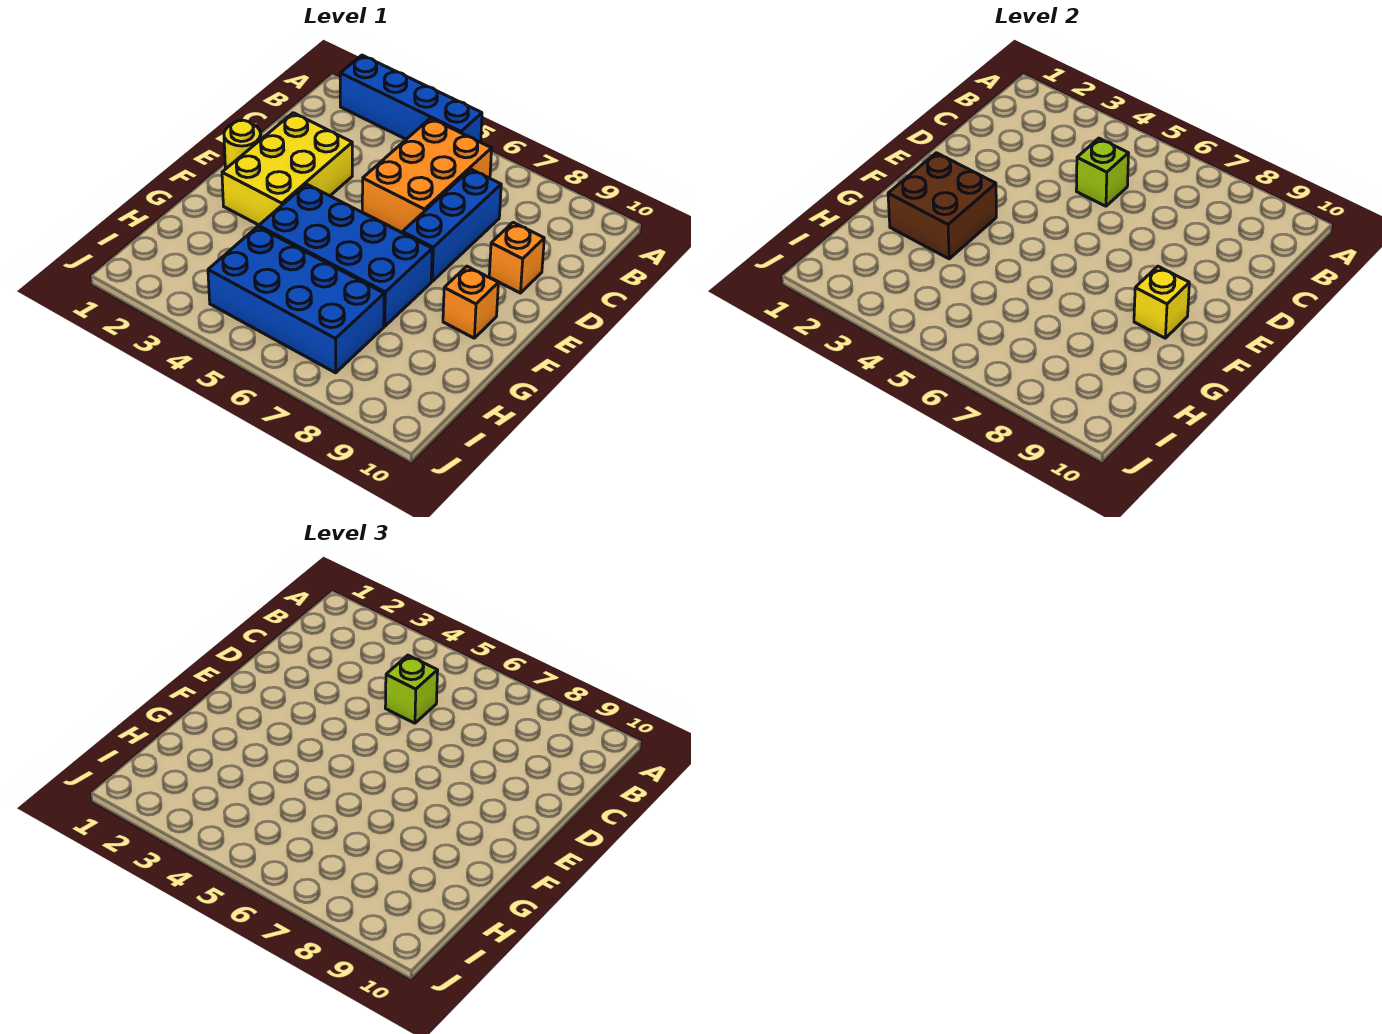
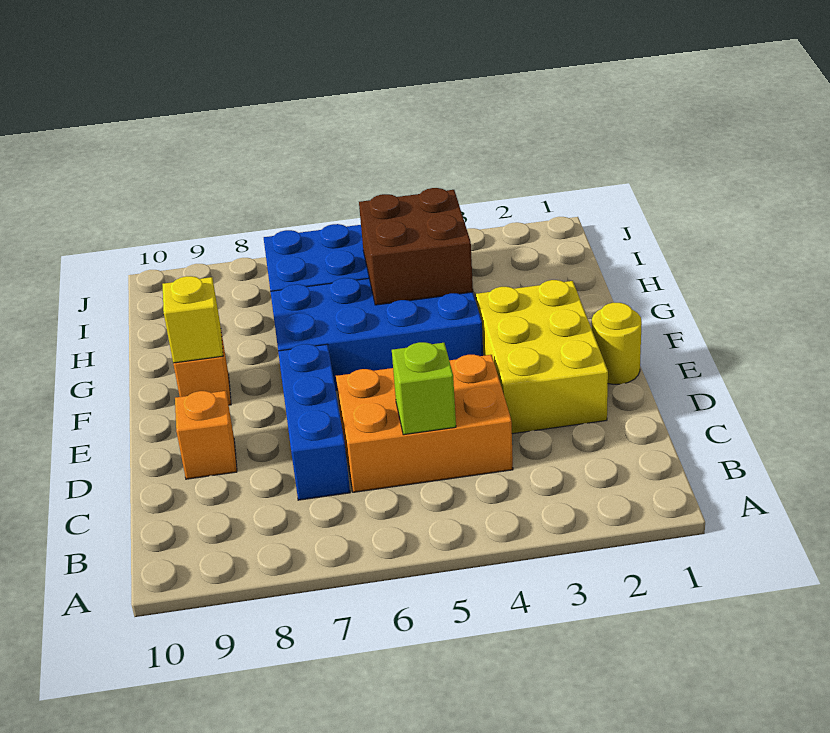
blue brick A2:A5 level 1 -> none
orange brick B5:D6 level 1 -> orange brick C4:D6 level 1
lime brick C5 level 3 -> none
brown brick F2:G3 level 2 -> brown brick G4:H5 level 2

